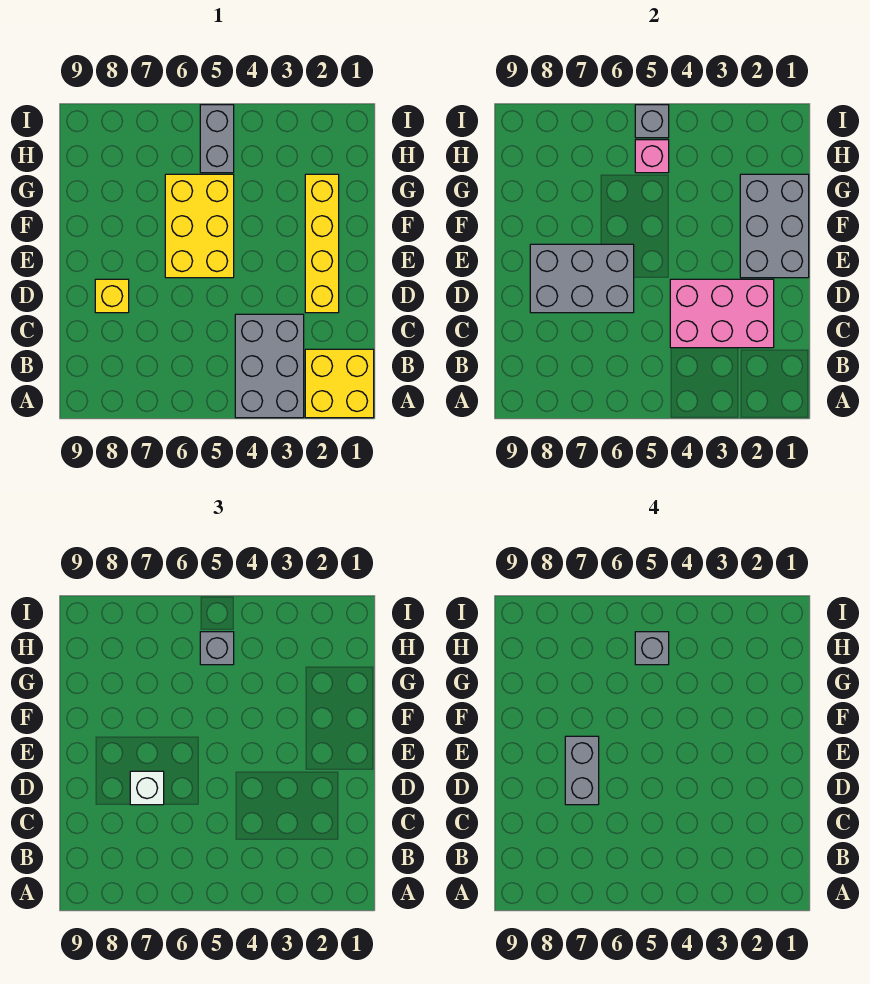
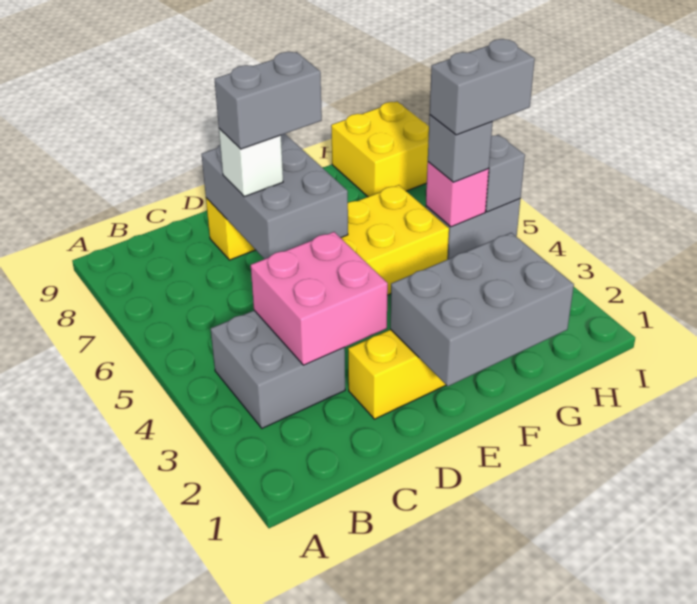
yellow brick A1:B2 level 1 -> yellow brick H8:I9 level 1
grey brick A3:C4 level 1 -> grey brick B3:C4 level 1
pink brick C2:D4 level 2 -> pink brick C3:D4 level 2
grey brick H5 level 4 -> grey brick H5:I5 level 4

